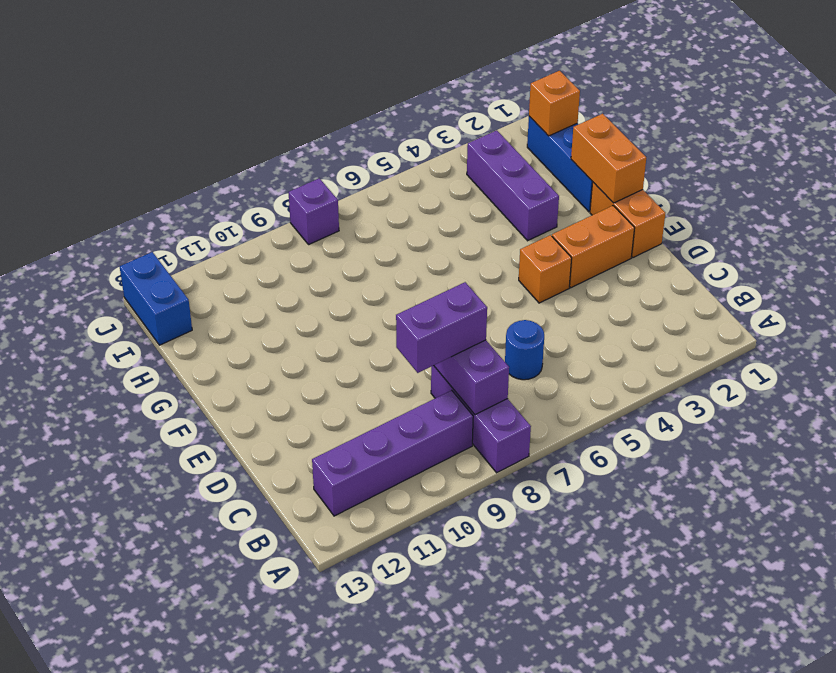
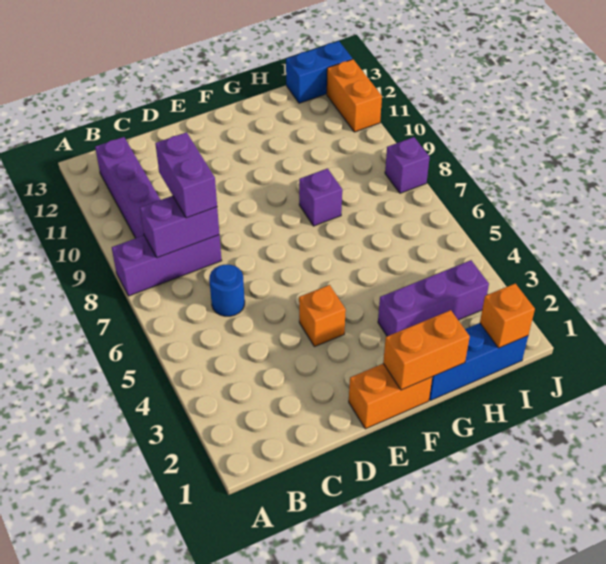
orange brick E2:E3 level 1 -> orange brick J11:J12 level 1
none -> purple brick G8 level 1

